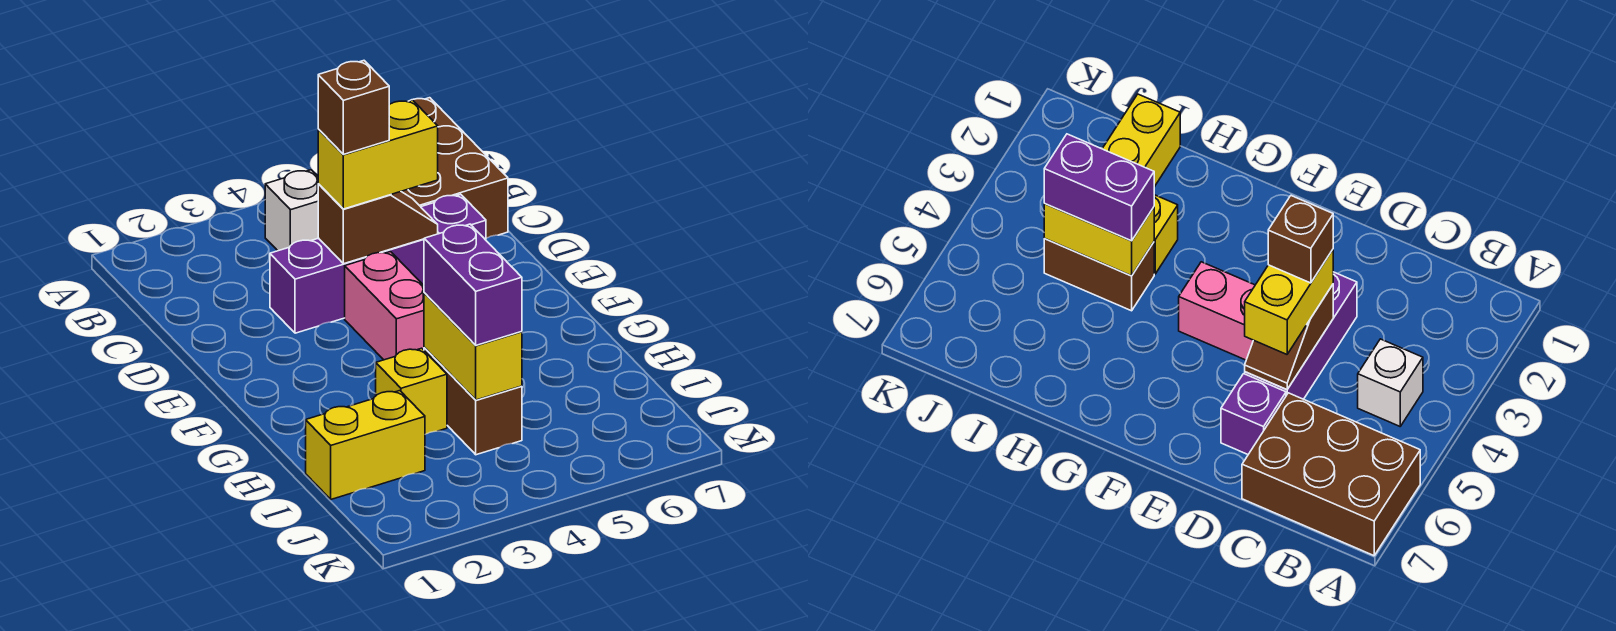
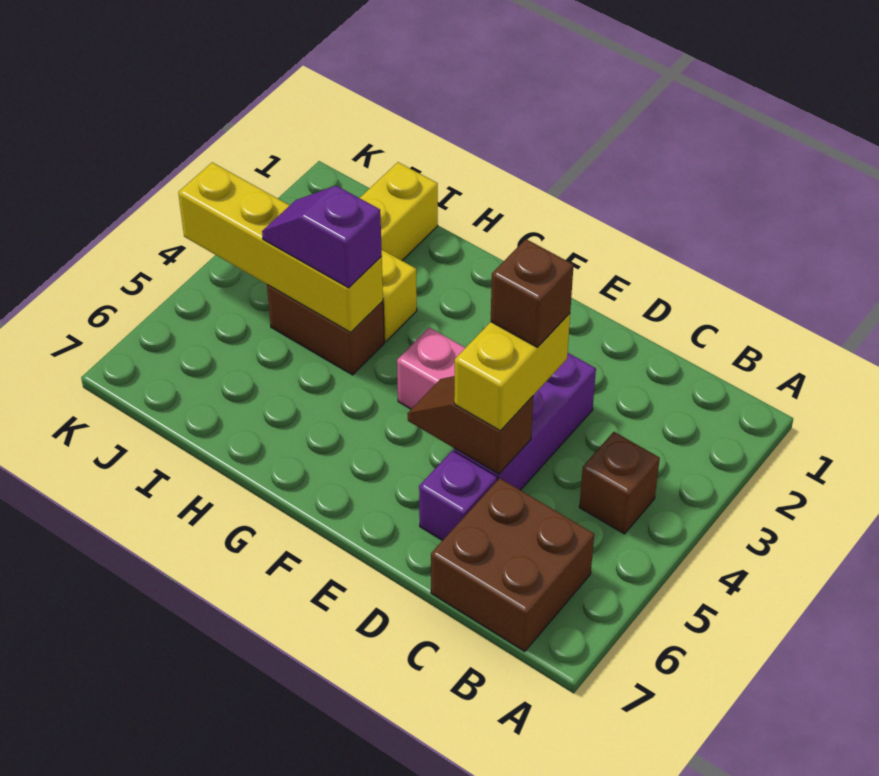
brown brick A6:C7 level 1 -> brown brick B6:C7 level 1
white brick B4 level 1 -> brown brick B4 level 1
brown slope D4:D5 level 2 top 4 -> brown slope D5:E5 level 2 top D
yellow brick H4:I4 level 2 -> yellow brick H4:K4 level 2
purple brick H4:I4 level 3 -> purple slope H4:I4 level 3 top H

